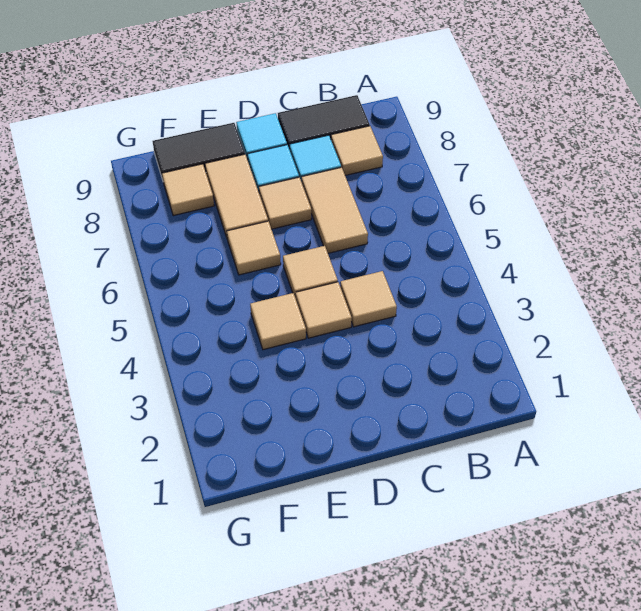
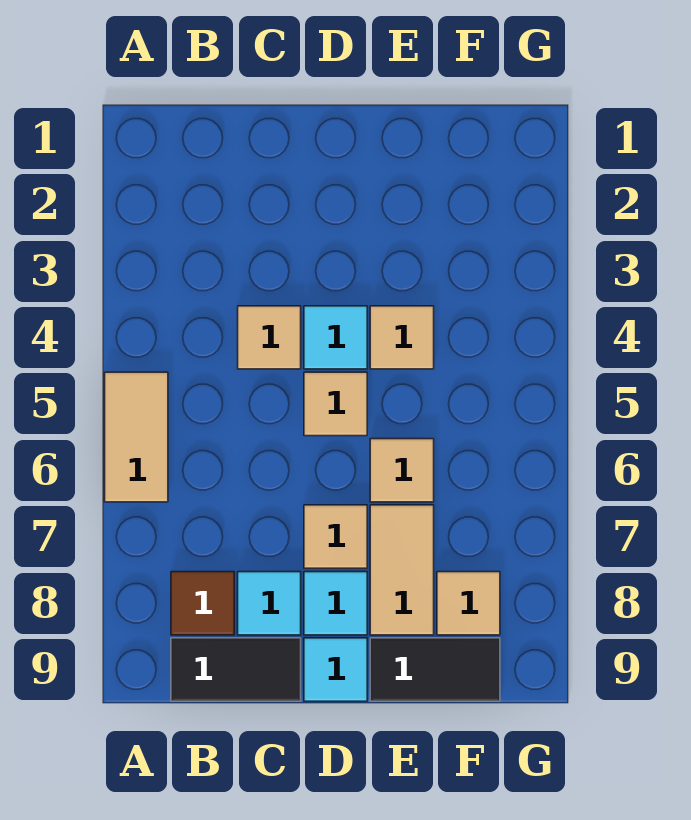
tan tile B8 level 1 -> brown tile B8 level 1
tan tile C6:C7 level 1 -> tan tile A5:A6 level 1
tan tile D4 level 1 -> cyan tile D4 level 1

